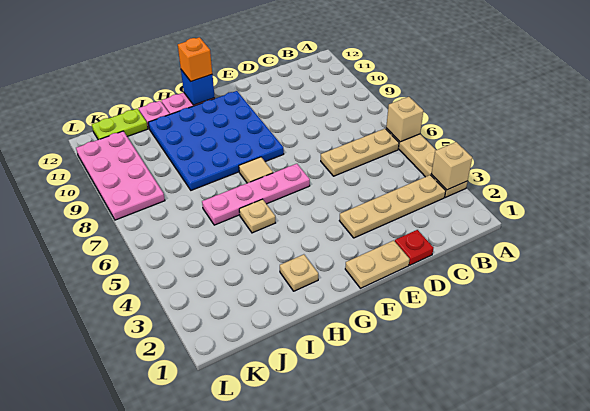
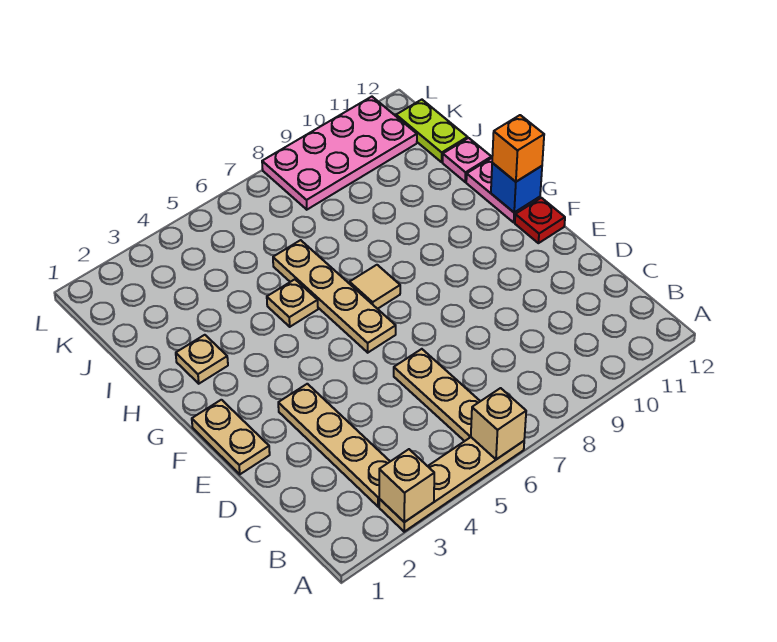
red plate D1 level 1 -> red plate F12 level 1
pink plate F6:I6 level 1 -> tan plate F6:I6 level 1
blue plate F8:I11 level 1 -> none

